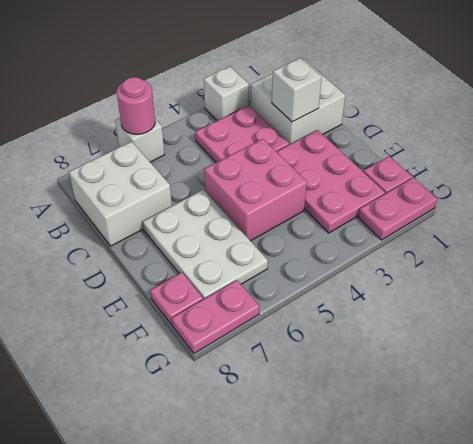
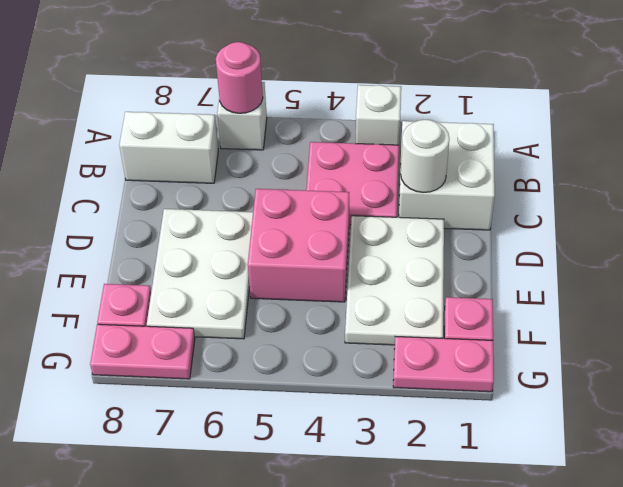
white brick B7:C8 level 1 -> white brick B7:B8 level 1
white brick C2 level 2 -> white round brick C2 level 2
pink plate D2:F3 level 1 -> white plate D2:F3 level 1

